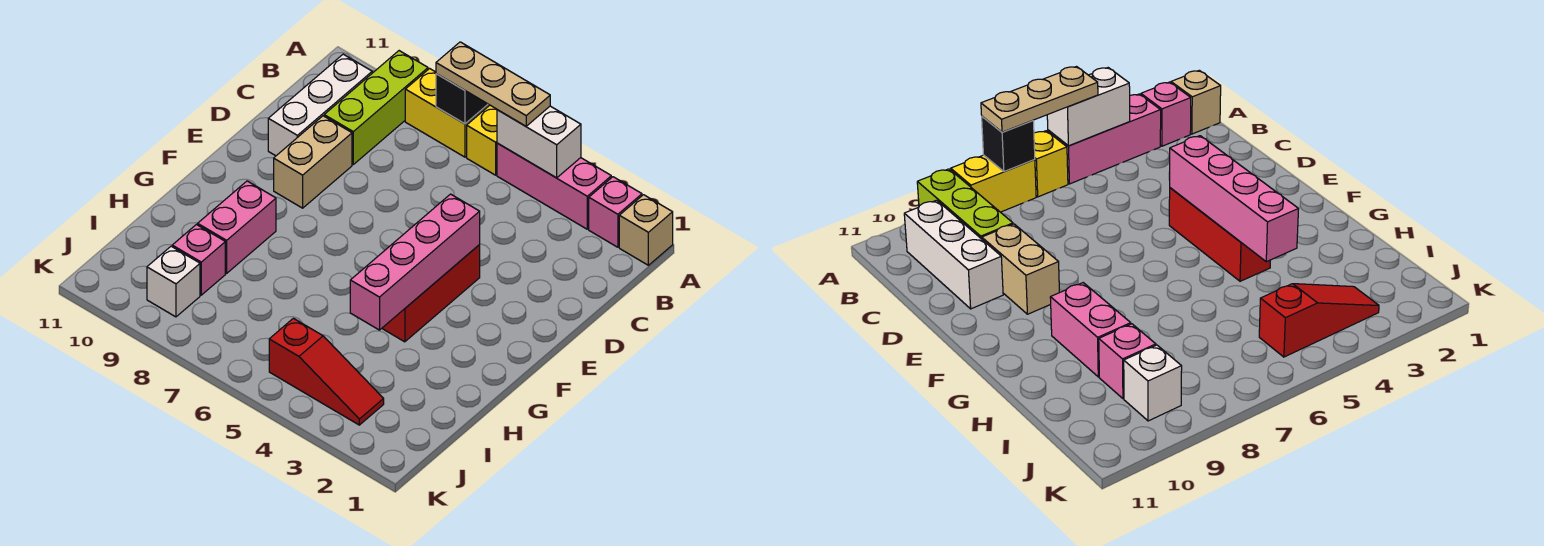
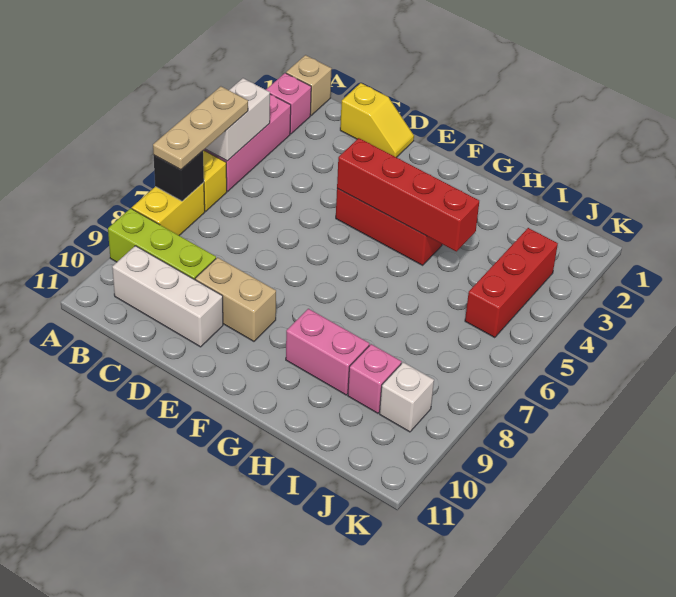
none -> yellow slope C1:D1 level 1 top C
pink brick E4:H4 level 2 -> red brick E4:H4 level 2
red slope J3:J5 level 1 top 5 -> red brick J3:J5 level 1

